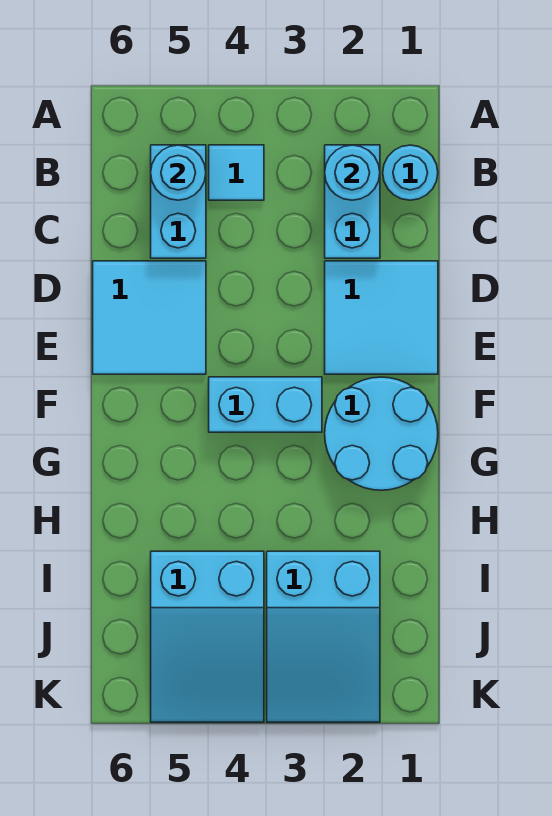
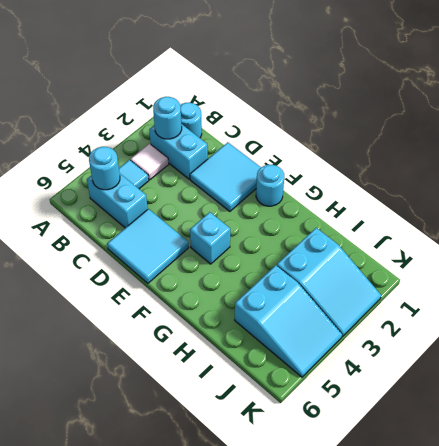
none -> white tile B3 level 1
cyan round brick F1:G2 level 1 -> cyan round brick F1 level 1
cyan brick F3:F4 level 1 -> cyan brick F4 level 1

